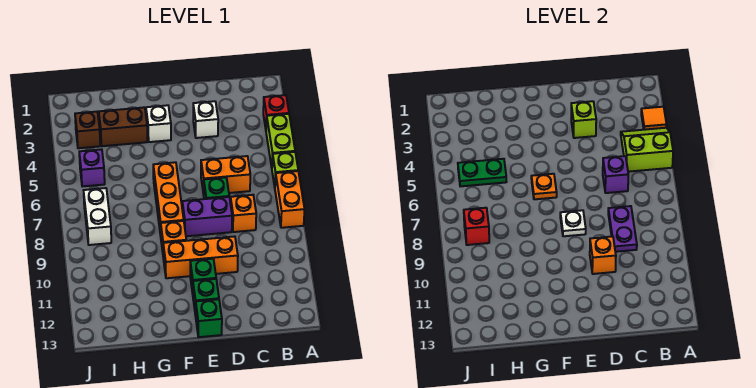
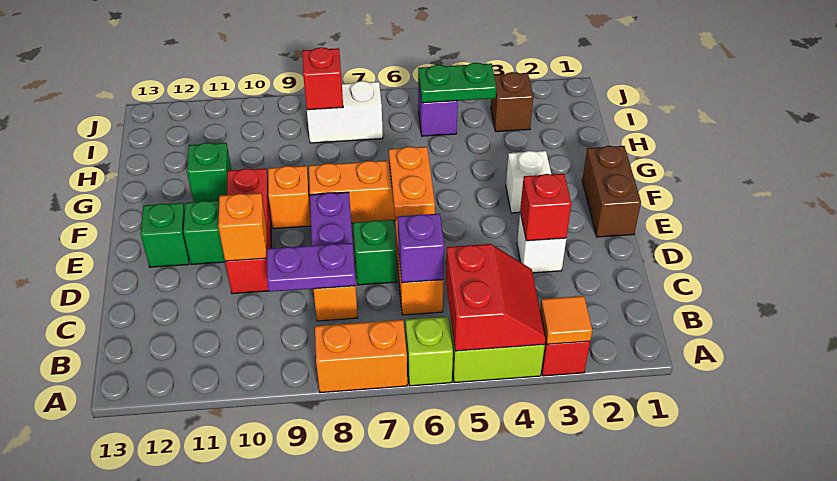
lime slope A4:B5 level 2 top 5 -> red slope A4:B5 level 2 top 5
lime brick D3 level 2 -> red brick D3 level 2
orange brick D10:F10 level 1 -> red brick D10:F10 level 1
white plate E8 level 2 -> none
green brick E13 level 1 -> green brick G11 level 1
orange plate F6 level 2 -> orange plate E6:F6 level 2
brown brick G3:H3 level 1 -> brown brick E1:F1 level 1
green plate H5:I5 level 2 -> green plate I4:I5 level 2

